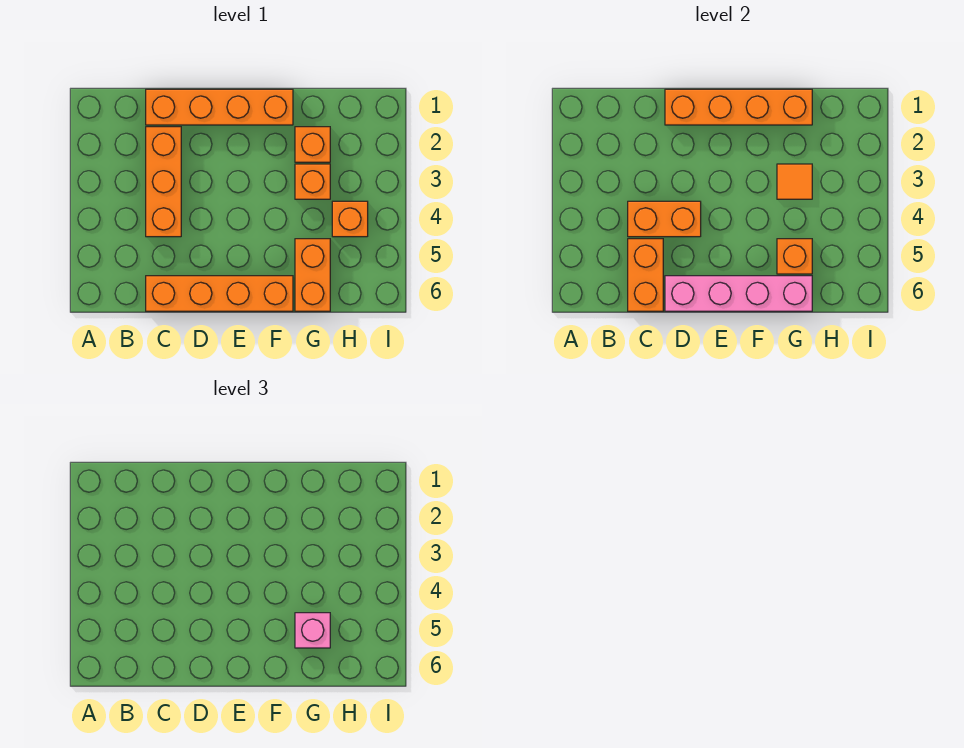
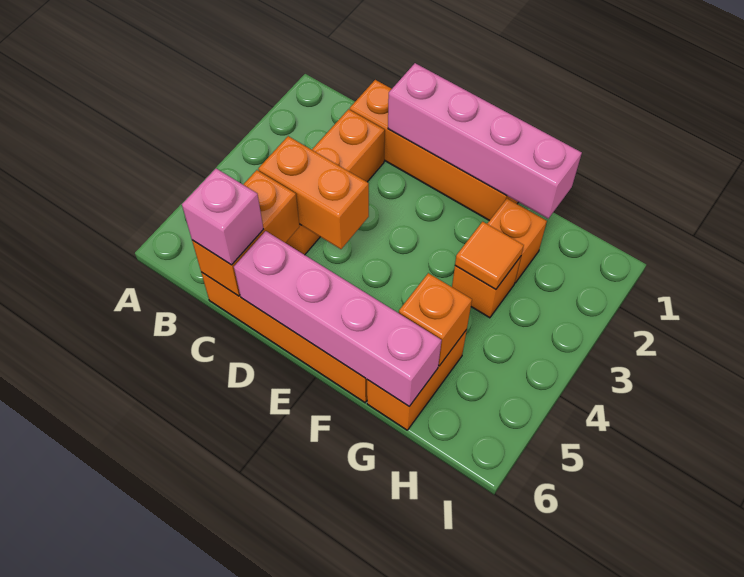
orange brick D1:G1 level 2 -> pink brick D1:G1 level 2
pink brick G5 level 3 -> pink brick C6 level 3
orange brick H4 level 1 -> none

